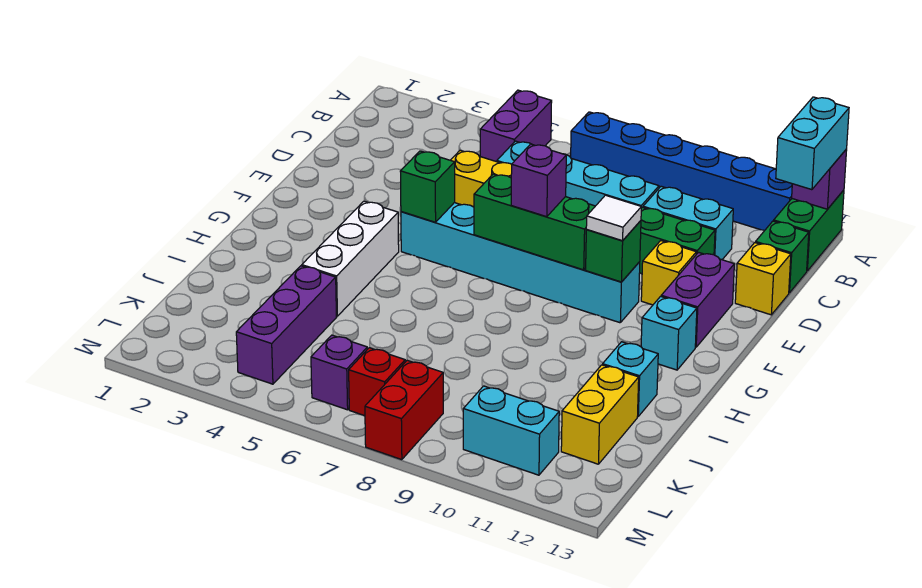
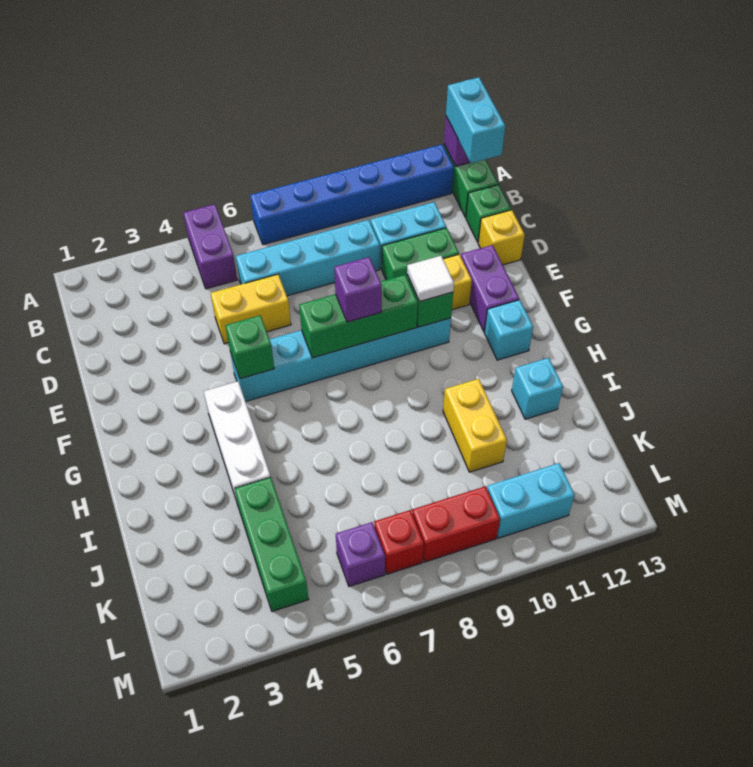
purple brick J4:L4 level 1 -> green brick J4:L4 level 1
yellow brick J12:K12 level 1 -> yellow brick I10:J10 level 1
red brick L8:M8 level 1 -> red brick L8:L9 level 1

